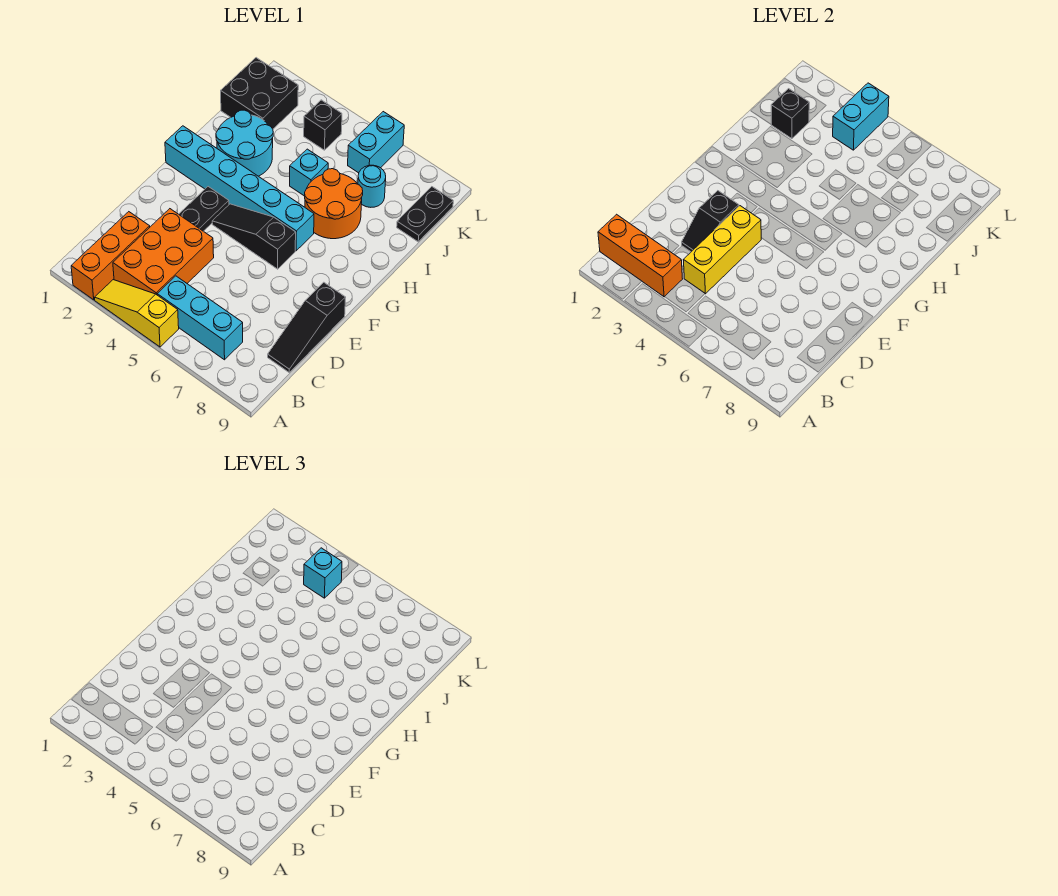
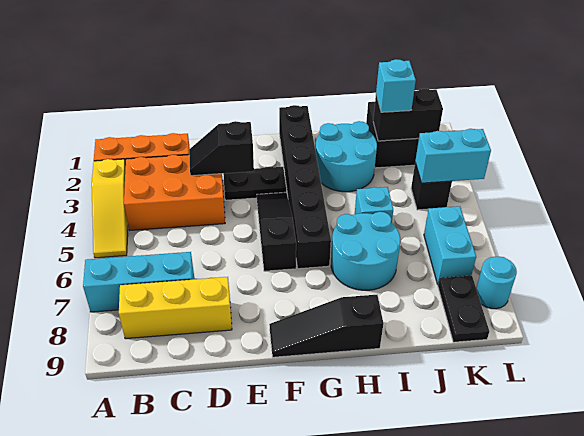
yellow slope A3:A5 level 1 top 5 -> yellow slope A3:A5 level 1 top 3
orange brick B1:B3 level 2 -> none
cyan brick B5:B7 level 1 -> cyan brick A7:C7 level 1
yellow brick C4:E4 level 2 -> yellow brick B8:D8 level 1
black slope C9:E9 level 1 top E -> black slope F9:H9 level 1 top H
cyan brick G1:G6 level 1 -> black brick G1:G6 level 1
orange round brick H6:I7 level 1 -> cyan round brick H6:I7 level 1
black brick J2 level 2 -> black brick J2:K2 level 2
cyan round brick J7 level 1 -> cyan round brick L8 level 1
black plate J9:K9 level 1 -> black plate K8:K9 level 1
cyan brick K4 level 3 -> cyan brick J2 level 3
cyan brick K6:L6 level 1 -> cyan brick K6:K7 level 1

